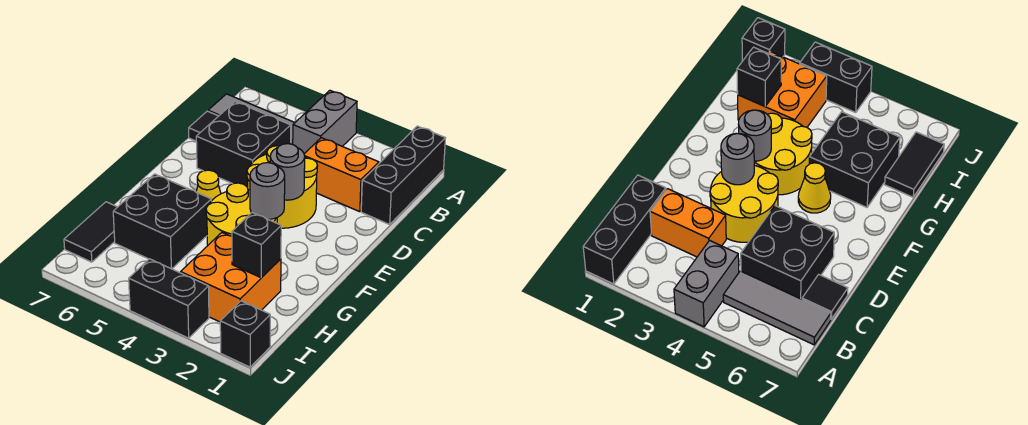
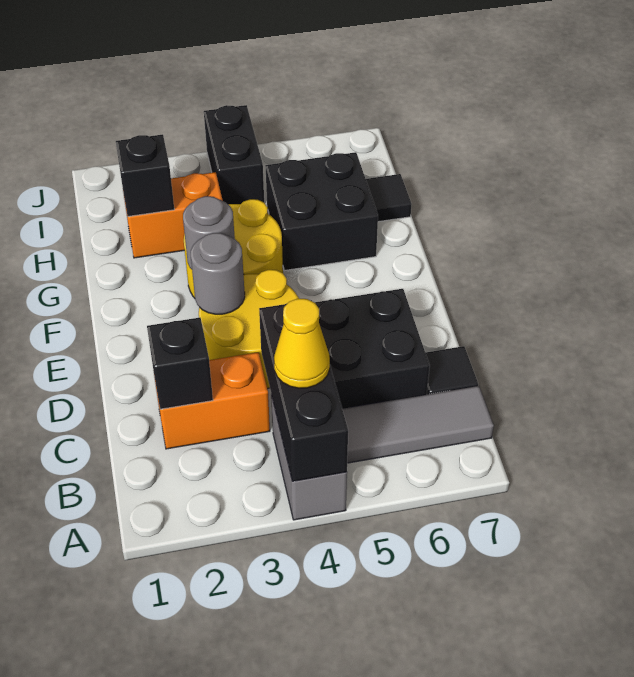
black brick A1:C1 level 1 -> black brick A4:C4 level 2
yellow cone F5 level 1 -> yellow cone B4 level 3
orange brick H2:I3 level 1 -> orange brick H2:H3 level 1
black tile H7:I7 level 1 -> black tile H7 level 1
black brick J1 level 1 -> black brick C2 level 2
black brick J3:J4 level 1 -> black brick I4:J4 level 1

